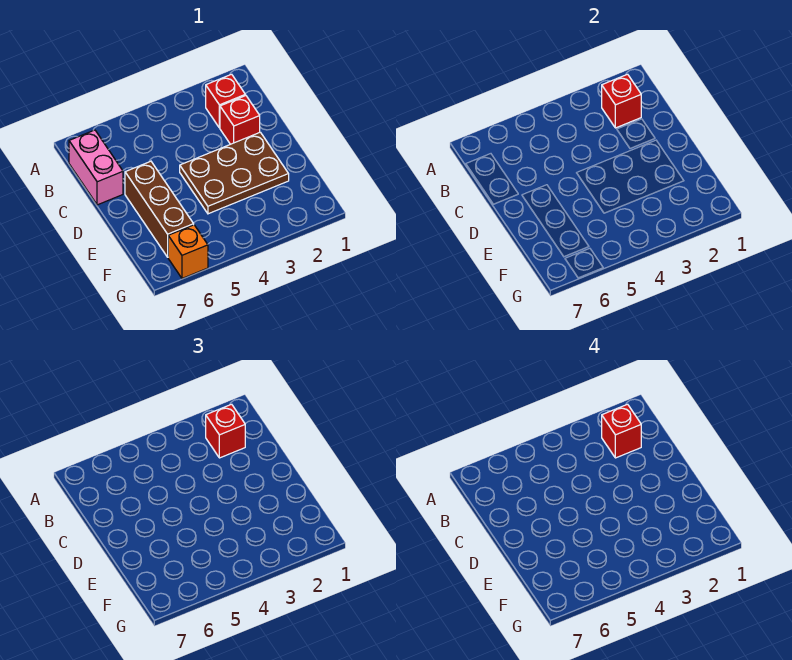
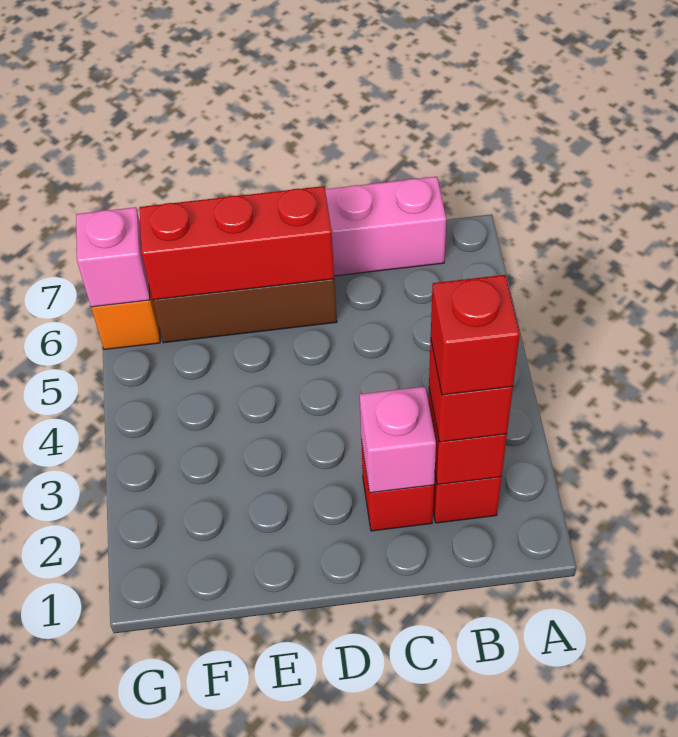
none -> pink brick C2 level 2
brown plate D2:E4 level 1 -> none
none -> red brick D6:F6 level 2
none -> pink brick G6 level 2

